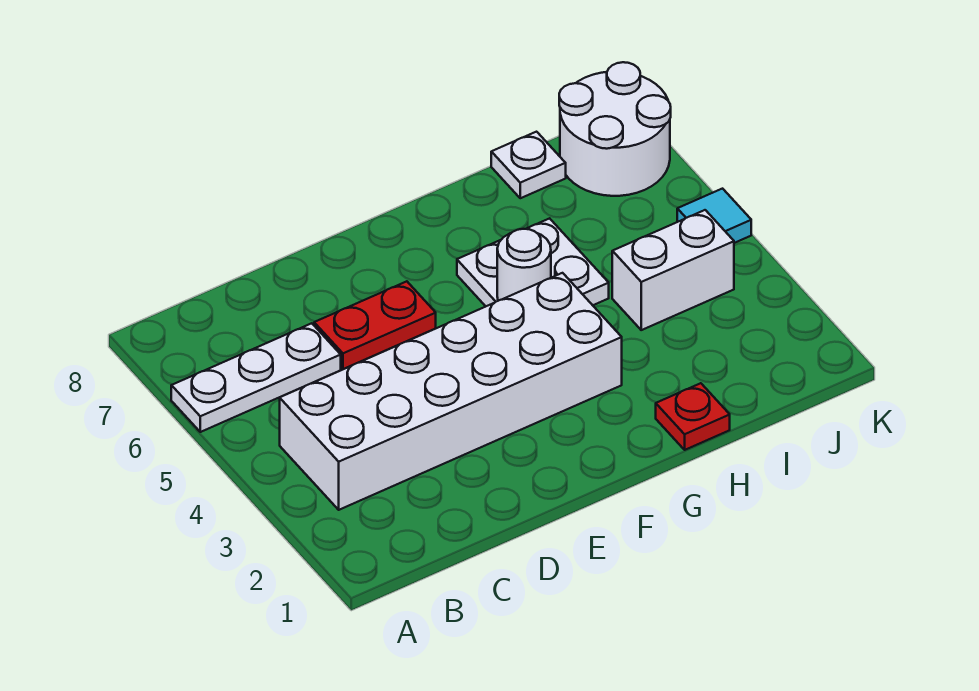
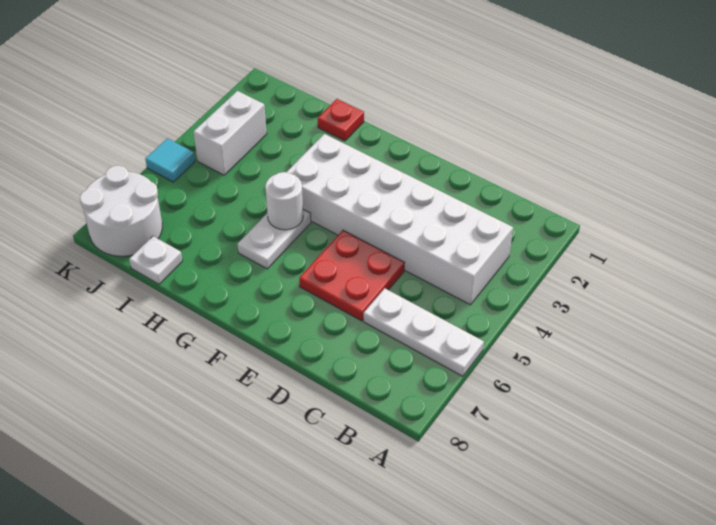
red plate D6:E6 level 1 -> red plate D5:E6 level 1
white plate G5:H6 level 1 -> white plate G5:G6 level 1
white brick I4:J4 level 1 -> white brick J3:J4 level 1

